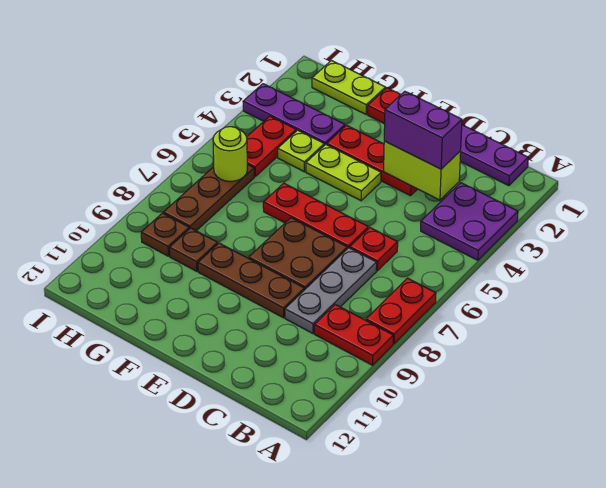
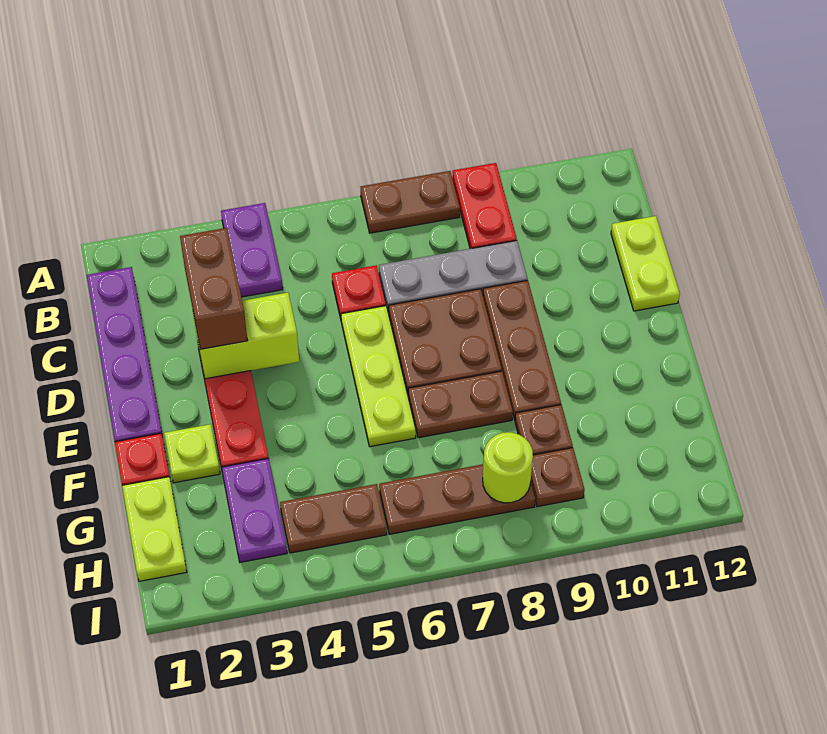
purple plate A3:B4 level 1 -> purple plate A4:B4 level 1
red plate A7:A8 level 1 -> brown plate A7:A8 level 1
lime brick C3:D3 level 2 -> lime brick D3:D4 level 2
purple brick C3:D3 level 3 -> brown brick C3:D3 level 3
red plate D6:F6 level 1 -> lime plate D6:F6 level 1
lime plate E4:F4 level 1 -> lime plate C12:D12 level 1
none -> brown plate F7:F8 level 1
purple plate G3:I3 level 1 -> purple plate G3:H3 level 1
lime plate G4 level 1 -> lime plate F2 level 1
red plate H4:H5 level 1 -> brown plate H4:H5 level 1
lime round brick H6 level 2 -> lime round brick H8 level 2

